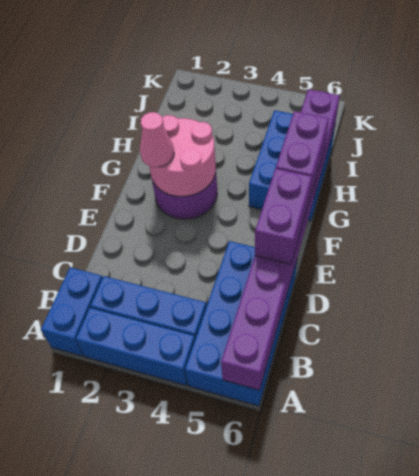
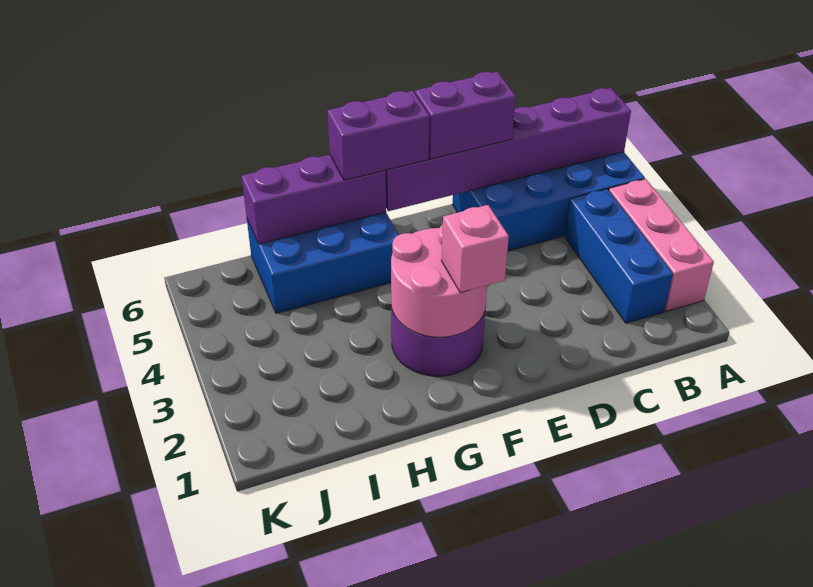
blue brick A1:B1 level 1 -> none
blue brick A2:A4 level 1 -> pink brick A2:A4 level 1
pink cone F2 level 3 -> pink brick F2 level 3

